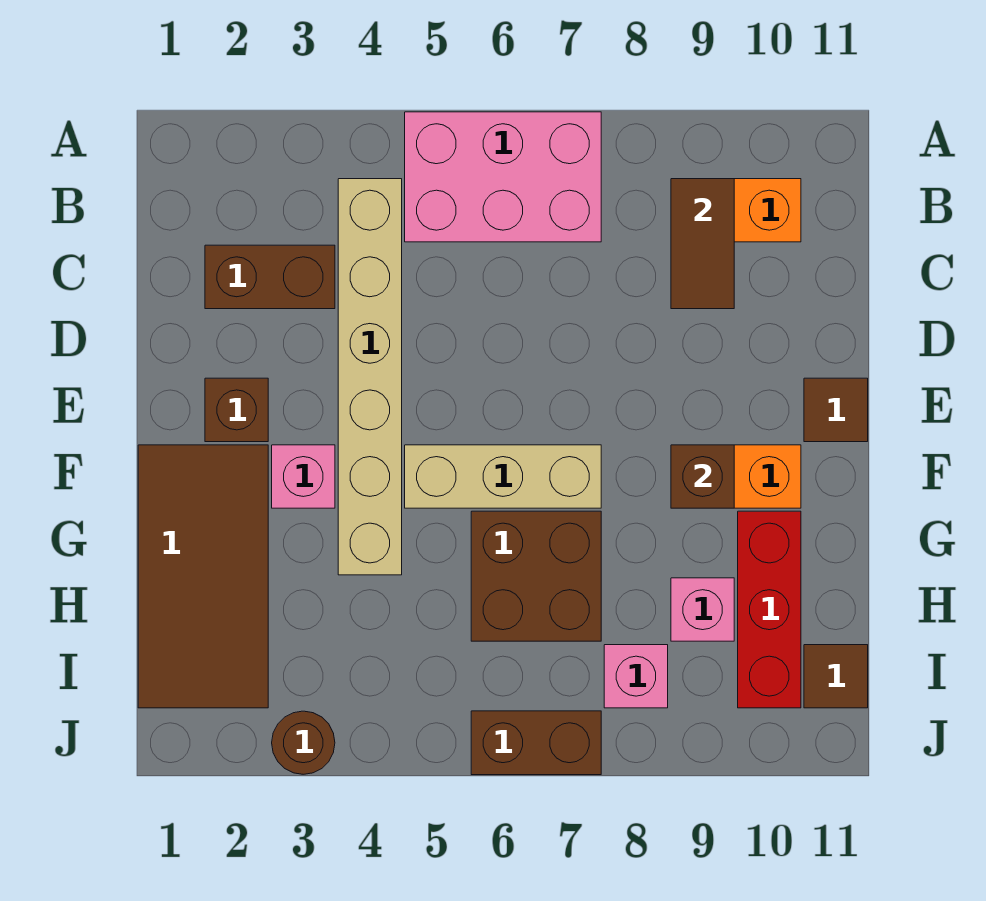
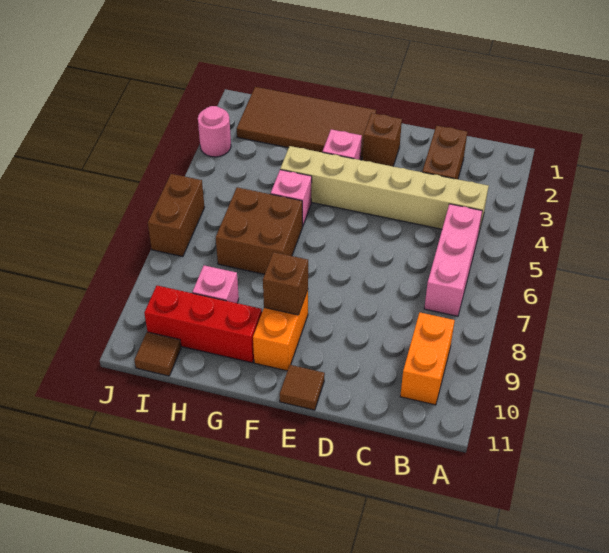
pink brick A5:B7 level 1 -> pink brick B5:B7 level 1
brown tile B9:C9 level 2 -> none
tan brick F5:F7 level 1 -> none
pink brick I8 level 1 -> pink brick G5 level 1
brown round brick J3 level 1 -> pink round brick J3 level 1

